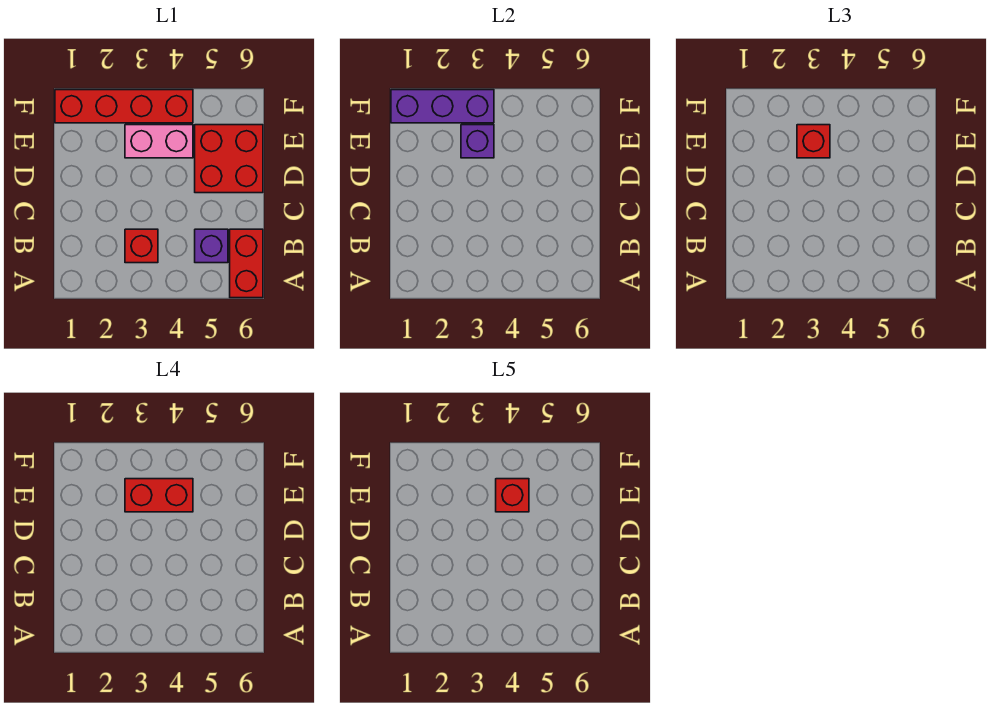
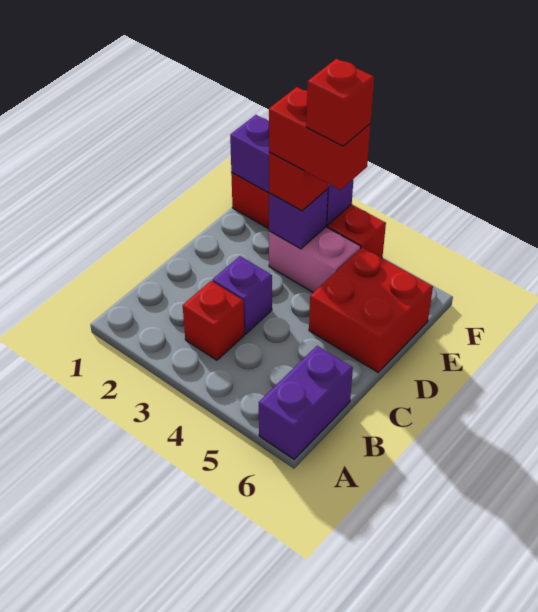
red brick A6:B6 level 1 -> purple brick A6:B6 level 1
purple brick B5 level 1 -> purple brick C3 level 1

